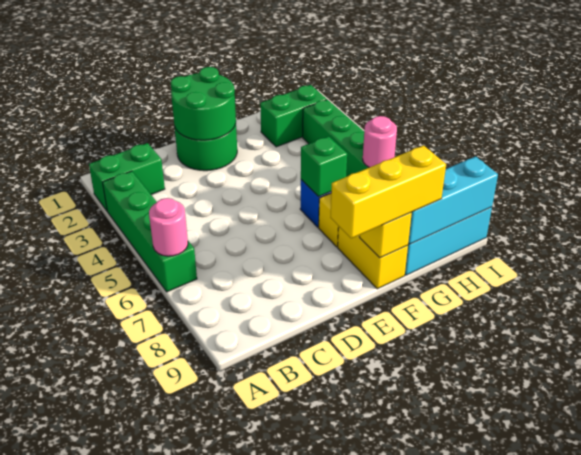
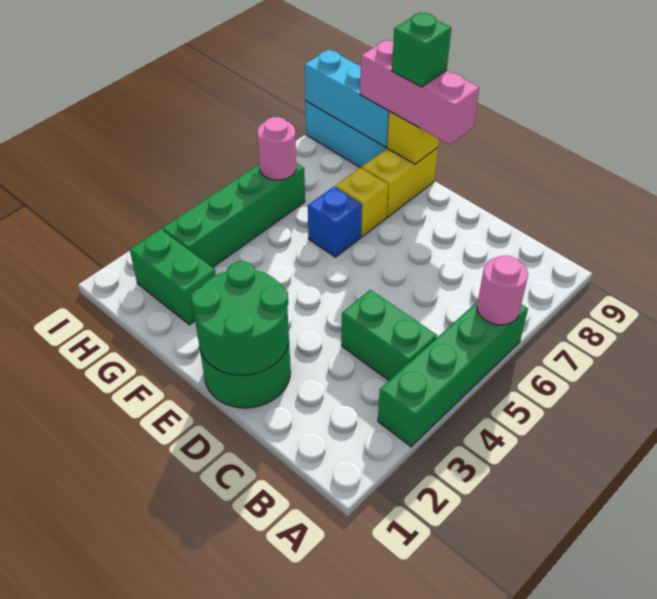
green brick A2:B2 level 1 -> green brick B4:C4 level 1
yellow brick E9:G9 level 3 -> pink brick E9:G9 level 3
green brick F6 level 2 -> green brick F9 level 4

